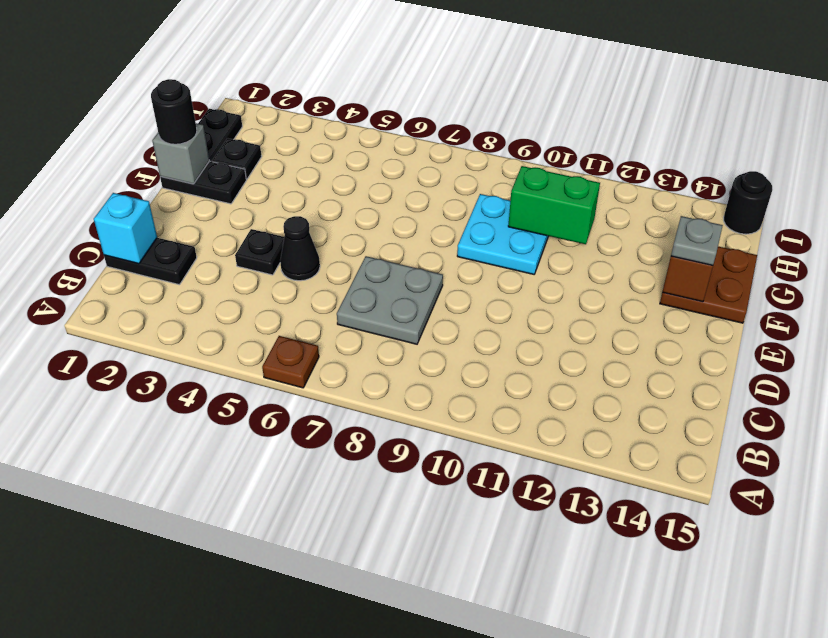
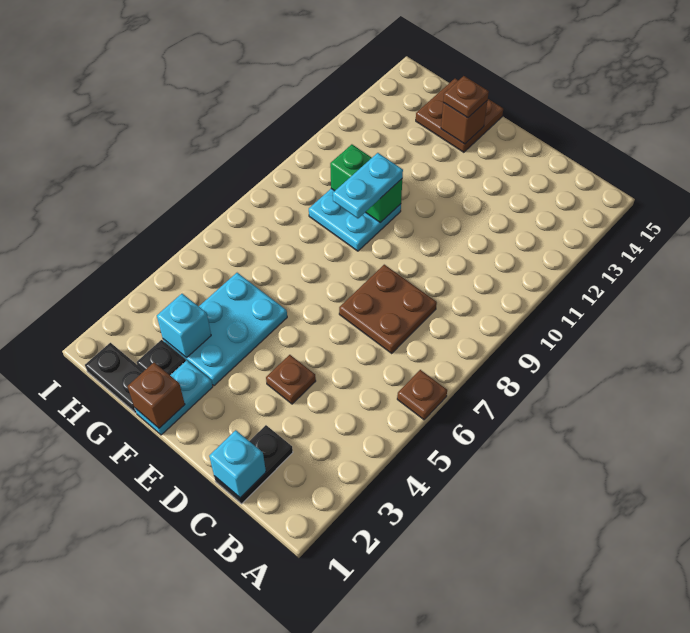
grey plate C7:D8 level 1 -> brown plate C7:D8 level 1
black plate D4 level 1 -> brown plate D4 level 1
black cone D5 level 1 -> none
black plate F1:F2 level 1 -> cyan plate F1:F2 level 1
grey brick F1 level 2 -> brown brick F1 level 2
black round brick F1 level 3 -> none
none -> cyan plate F3:G5 level 1
none -> cyan plate F9:F10 level 3
grey plate F14 level 3 -> brown plate F14 level 3
none -> cyan brick G3 level 2
green brick G10:G11 level 2 -> green brick F10:G10 level 2
black round brick I15 level 1 -> none

